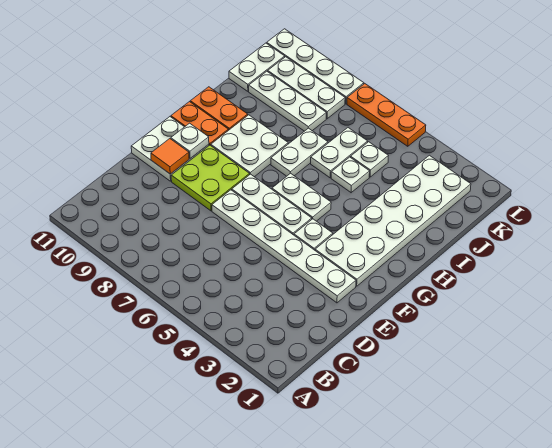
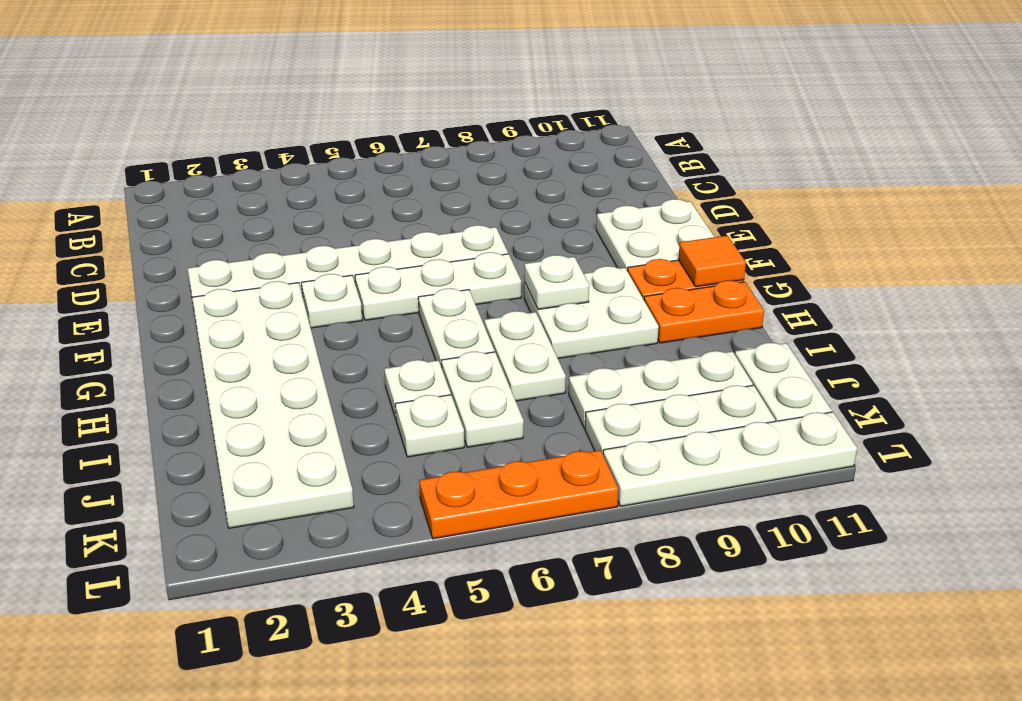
lime plate E8:F9 level 1 -> none
orange tile E10 level 2 -> orange tile G11 level 2
white plate F10 level 2 -> white plate G8 level 2
white plate G5:G6 level 1 -> white plate G6:H6 level 1

